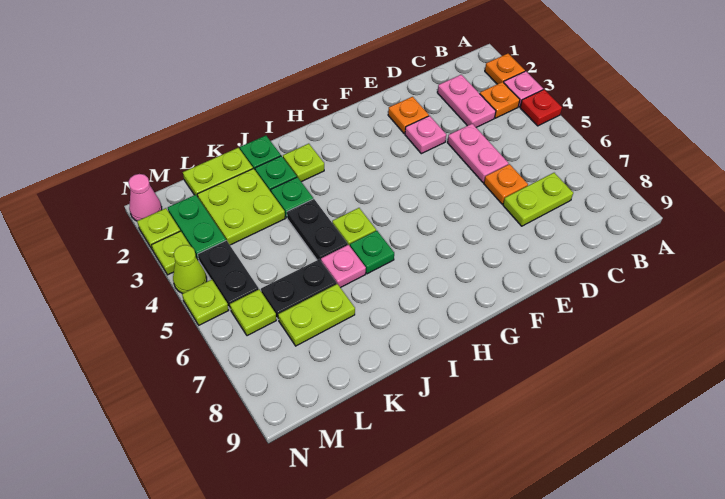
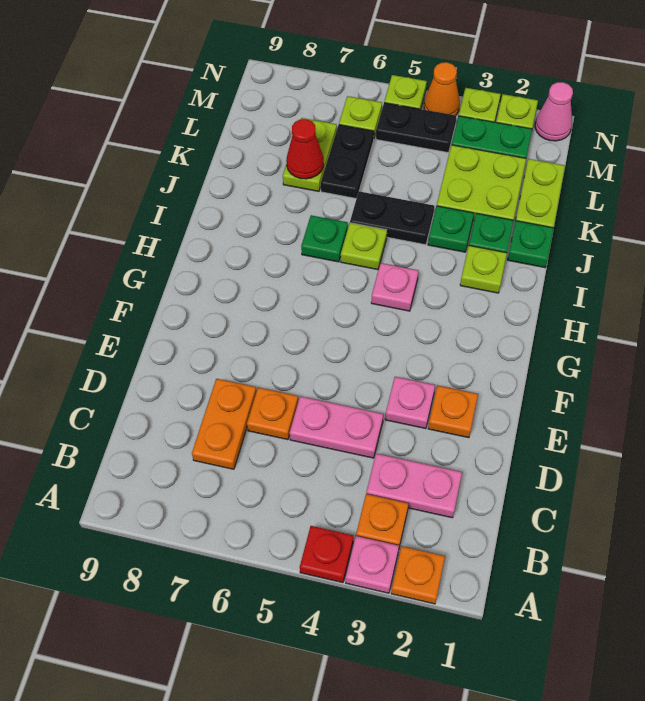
lime plate C7:D7 level 1 -> orange plate C7:D7 level 1
pink plate J6 level 1 -> pink plate H4 level 1
none -> red cone K7 level 2
lime cone N4 level 1 -> orange cone N4 level 1

